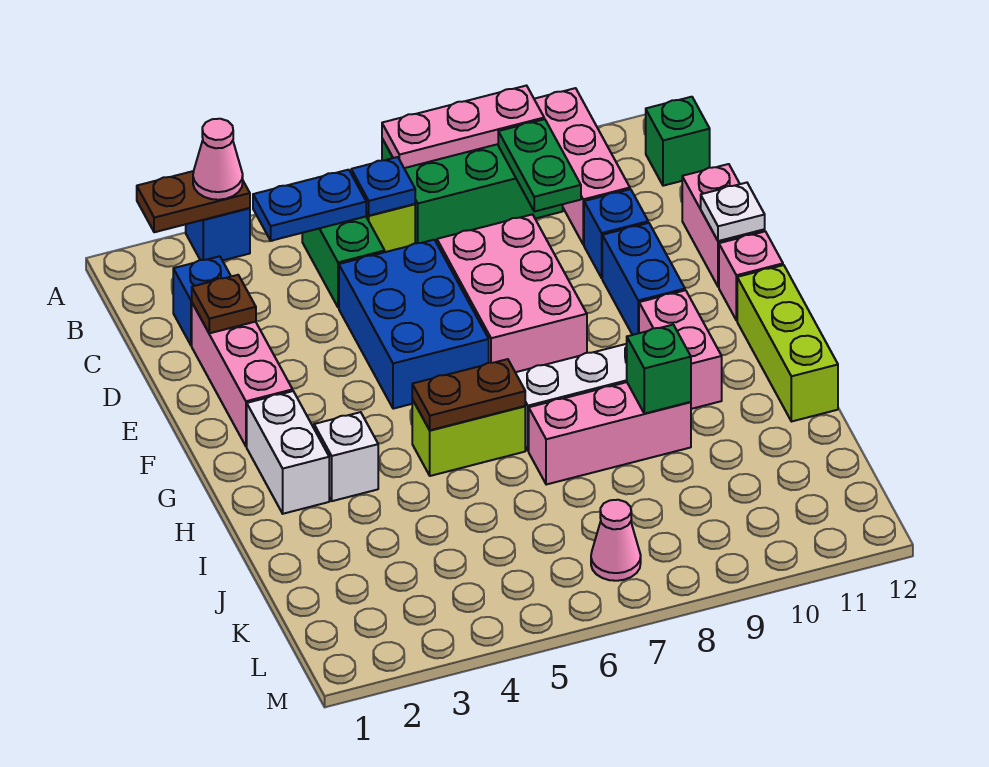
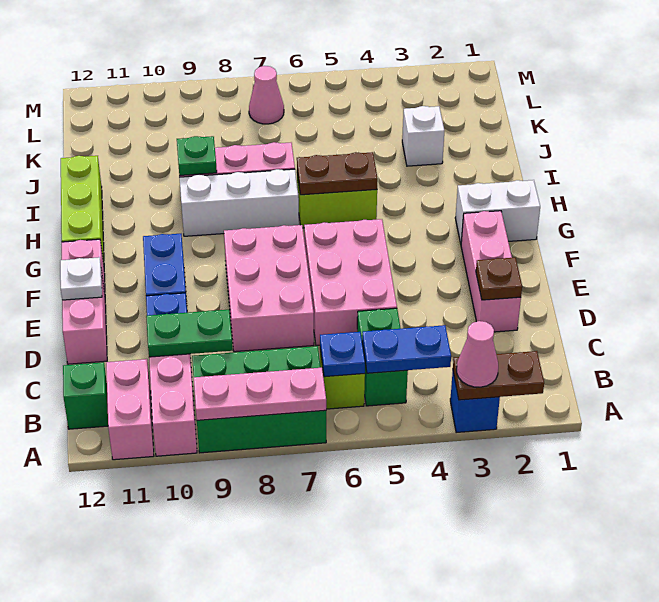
green plate B9:C9 level 2 -> green plate C9:C10 level 2
blue brick C2 level 1 -> none
blue brick D5:F6 level 1 -> pink brick D5:F6 level 1
white brick G2:H2 level 1 -> white brick G1:G2 level 1
pink brick G10:H10 level 1 -> pink brick A11:B11 level 1
white brick H3 level 1 -> white brick J3 level 1
green brick I9 level 2 -> green plate I9 level 2

